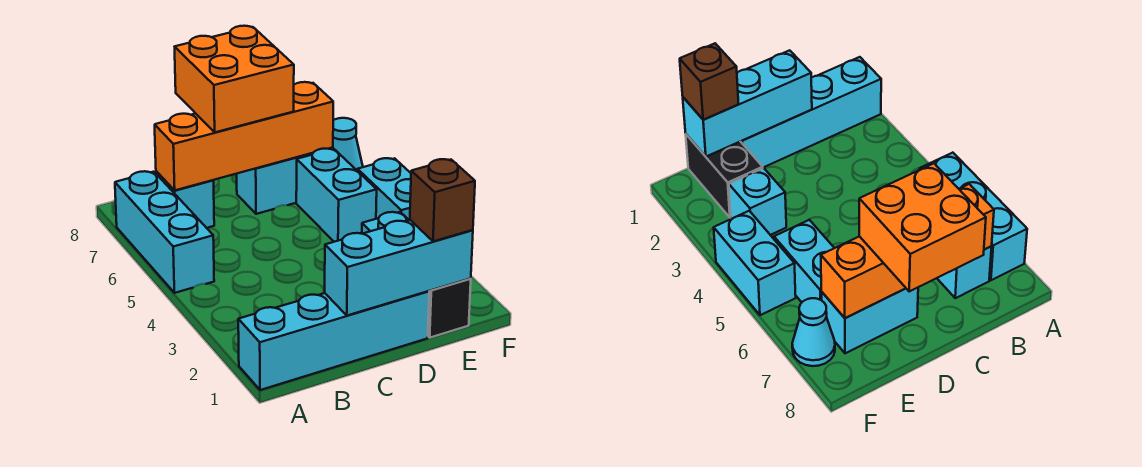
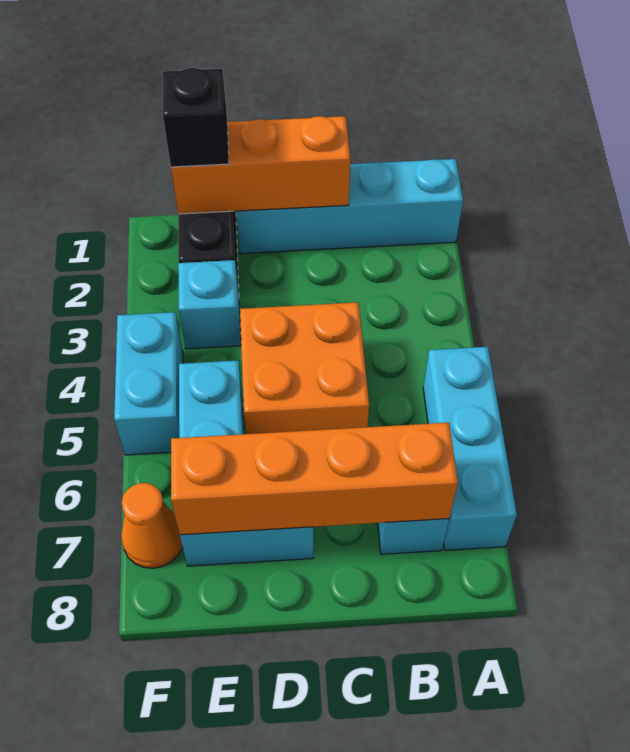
cyan brick C1:E1 level 2 -> orange brick C1:E1 level 2
orange brick C7:D8 level 3 -> orange brick C4:D5 level 1
brown brick E1 level 3 -> black brick E1 level 3
cyan cone F7 level 1 -> orange cone F7 level 1

